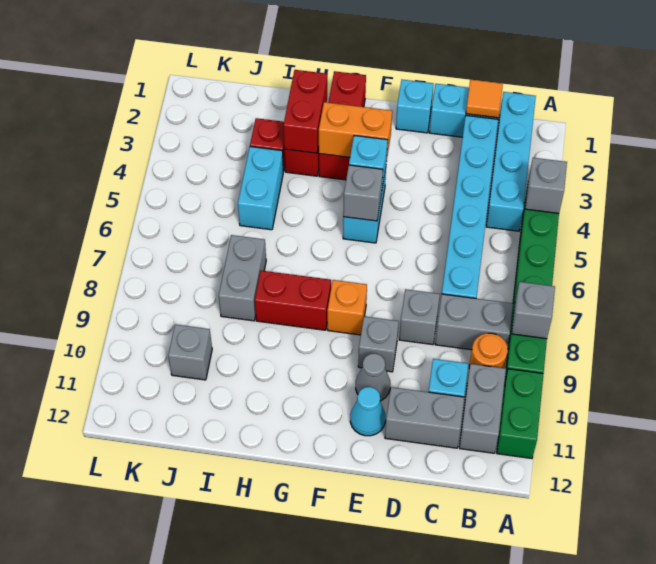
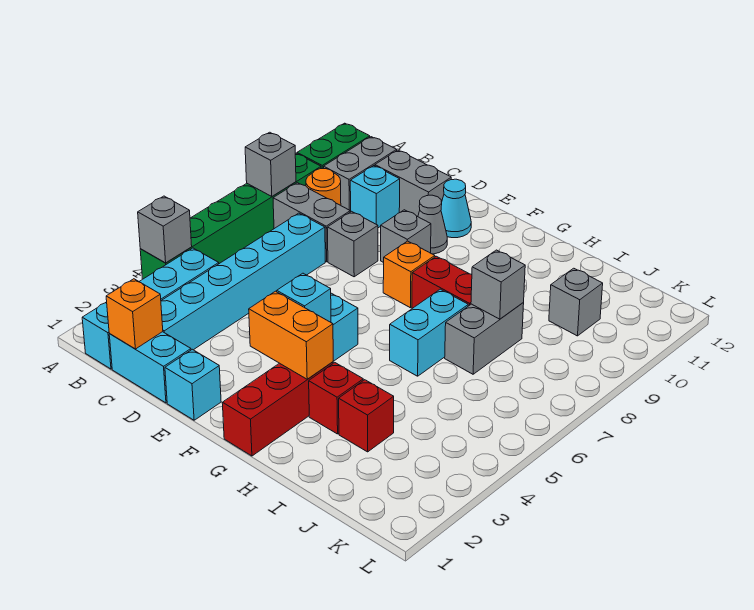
orange tile C1 level 2 -> orange brick C1 level 2
grey brick F5 level 2 -> grey brick I8 level 2
red brick H2:H3 level 2 -> none
cyan brick I4:I5 level 1 -> cyan brick H6:H7 level 1

